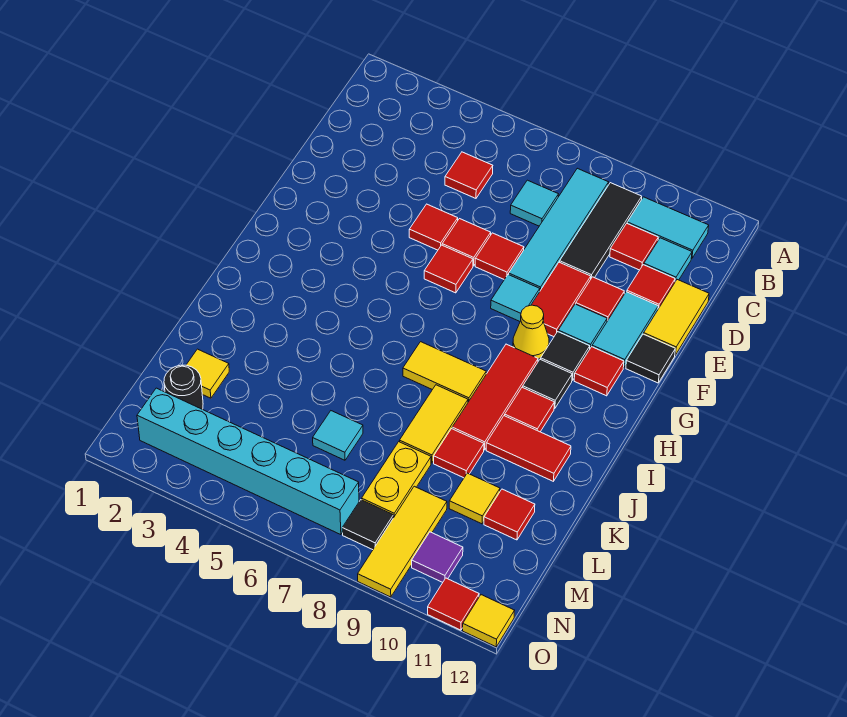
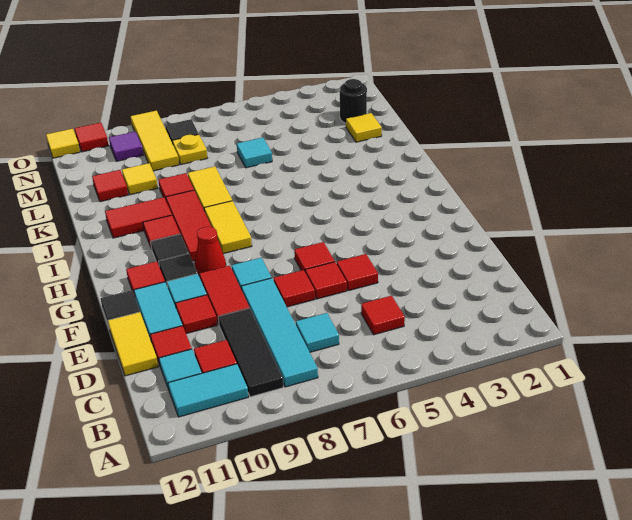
yellow cone G9 level 1 -> red cone G9 level 1
yellow tile I7:I8 level 1 -> yellow tile H8:I8 level 1
yellow plate L8:M8 level 1 -> yellow plate M8 level 1
cyan brick N2:N7 level 1 -> none

